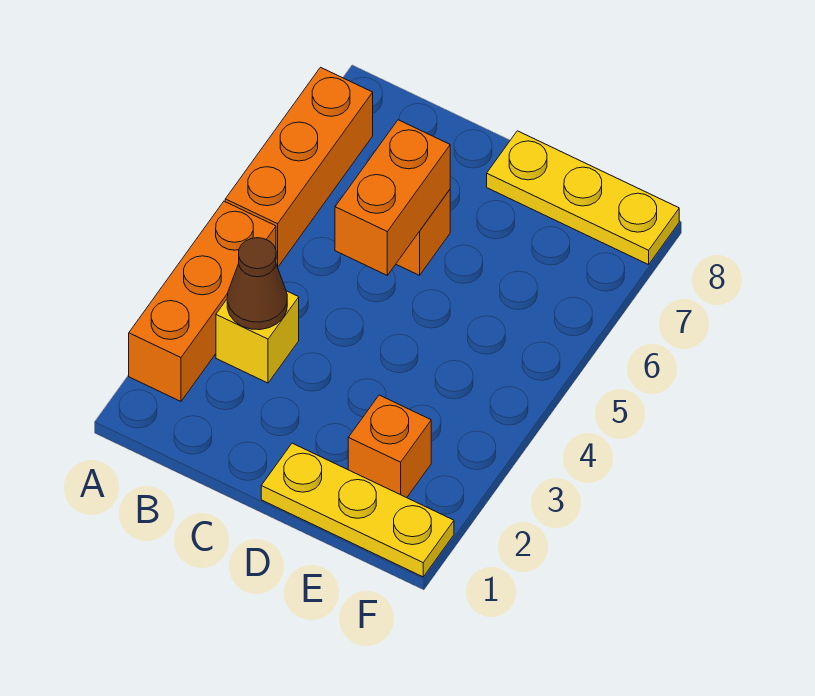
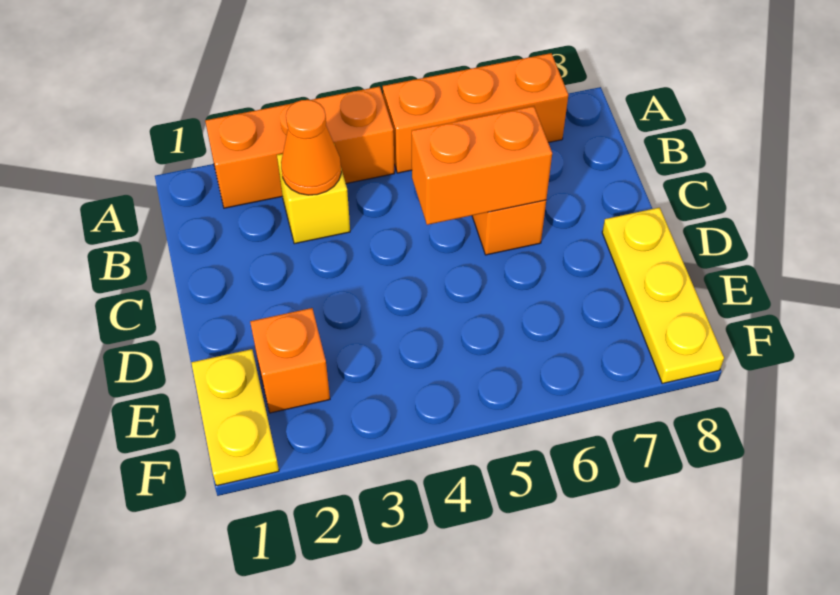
brown cone B3 level 2 -> orange cone B3 level 2
yellow plate D1:F1 level 1 -> yellow plate E1:F1 level 1

